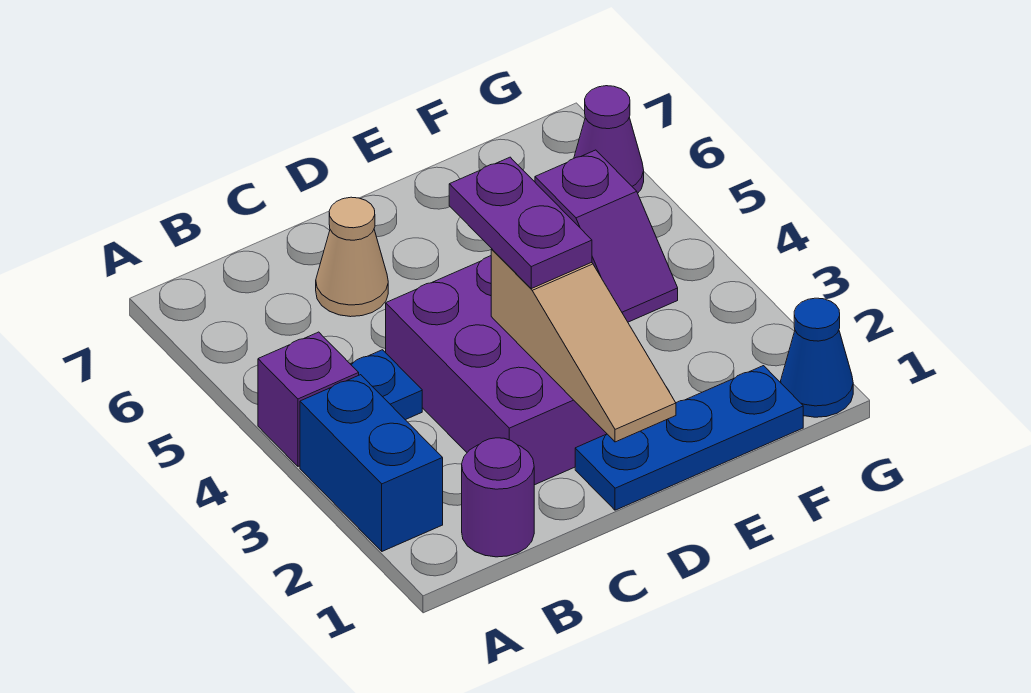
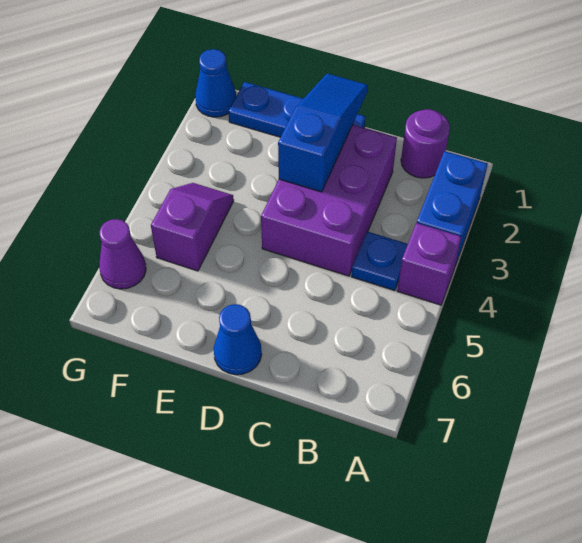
tan cone C6 level 1 -> none
tan slope D1:D3 level 2 top 3 -> blue slope D1:D3 level 2 top 3
purple plate D3:D4 level 3 -> none
none -> blue cone D7 level 1

